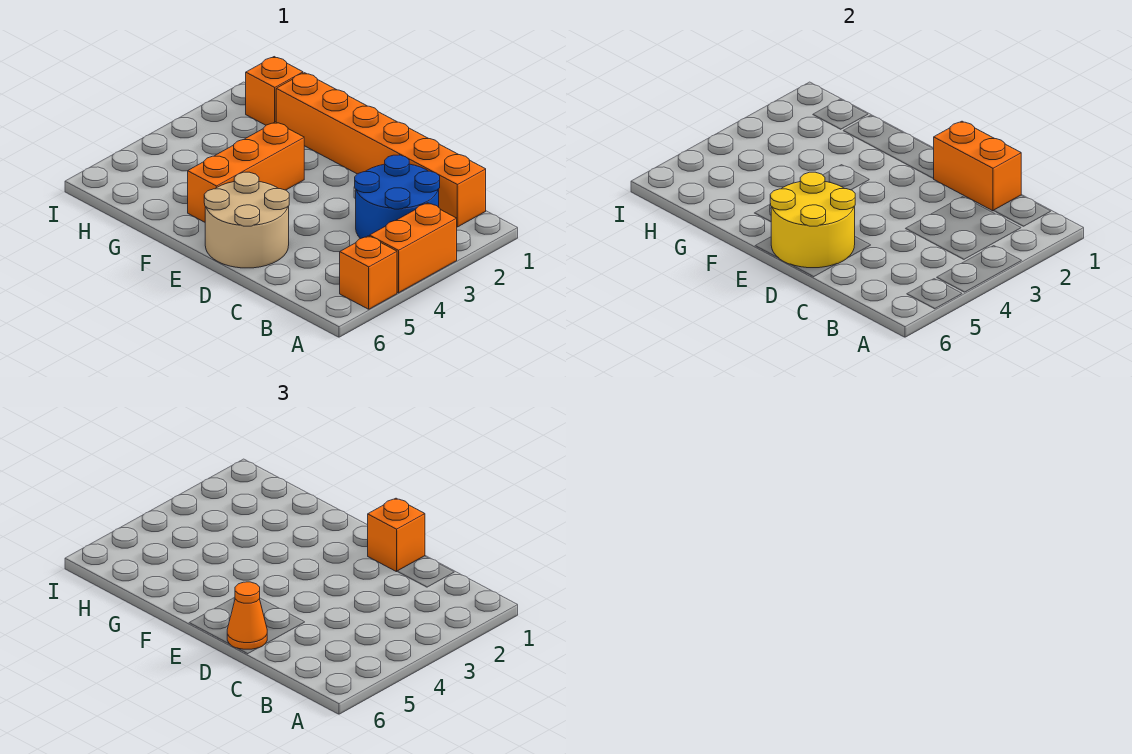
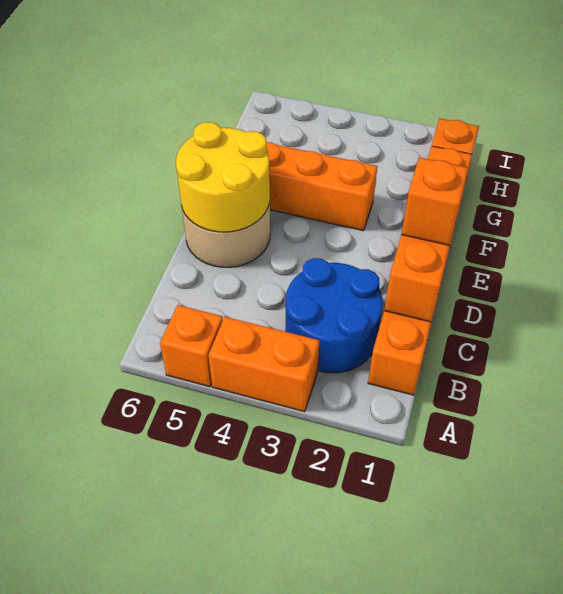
orange cone D6 level 3 -> none

